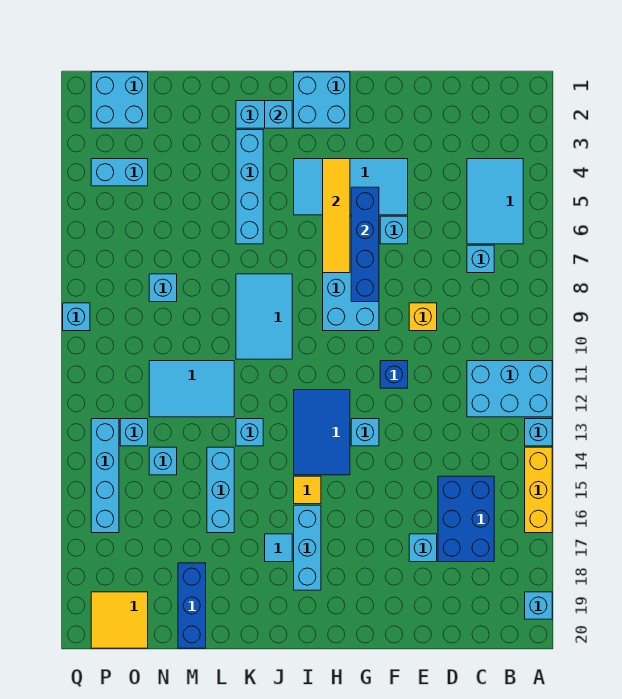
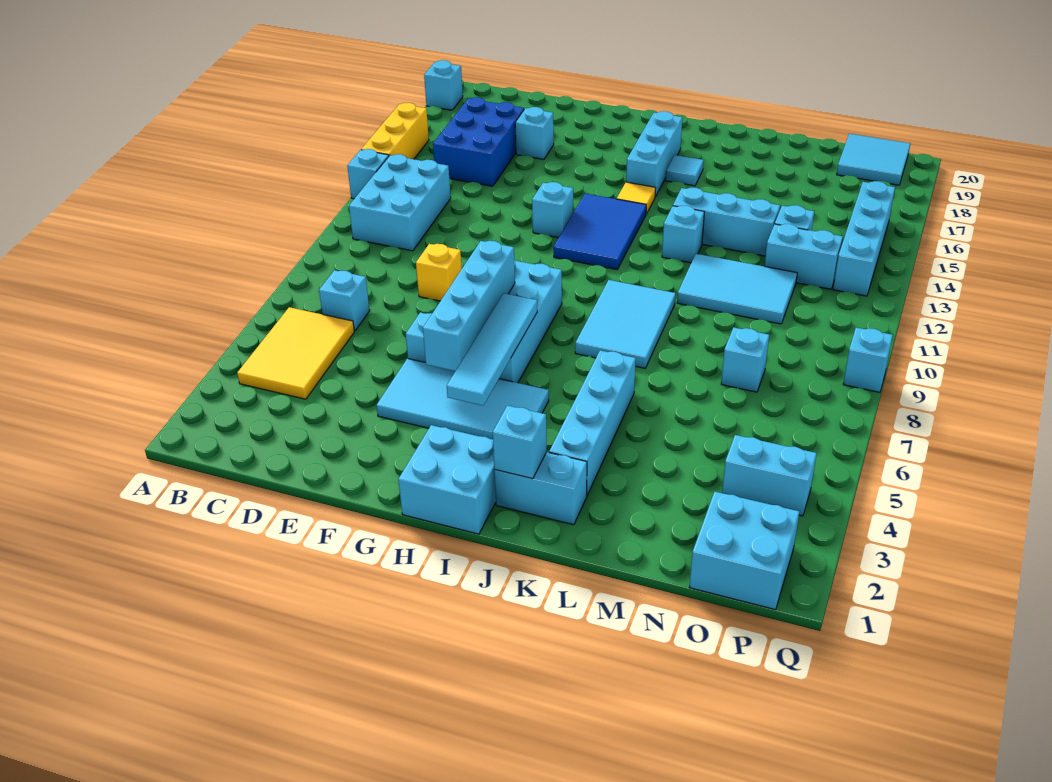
cyan brick A11:C12 level 1 -> cyan brick B11:C13 level 1
cyan tile B4:C6 level 1 -> yellow tile B4:C6 level 1
blue brick F11 level 1 -> none
blue brick G5:G8 level 2 -> cyan brick G5:G8 level 2
yellow tile H4:H7 level 2 -> cyan tile H4:H7 level 2
cyan brick L14:L16 level 1 -> cyan brick K14:M14 level 1
blue brick M18:M20 level 1 -> none
cyan brick O13 level 1 -> cyan brick N13:O13 level 1
yellow tile O19:P20 level 1 -> cyan tile O19:P20 level 1

